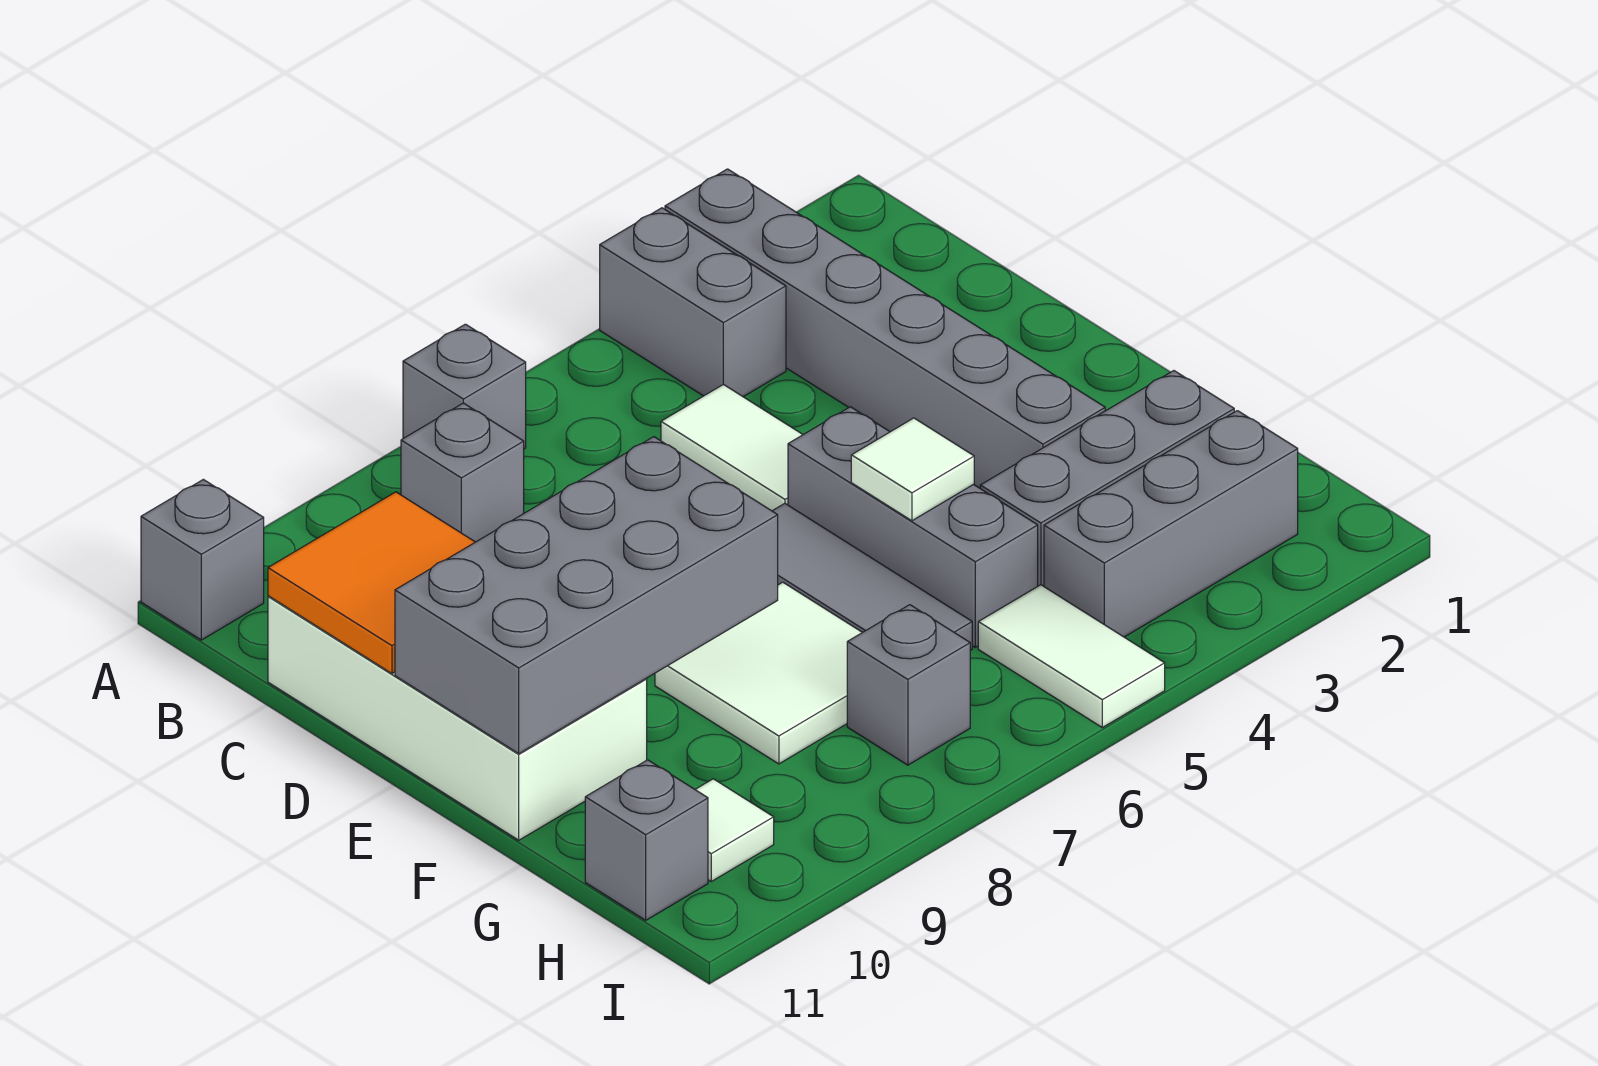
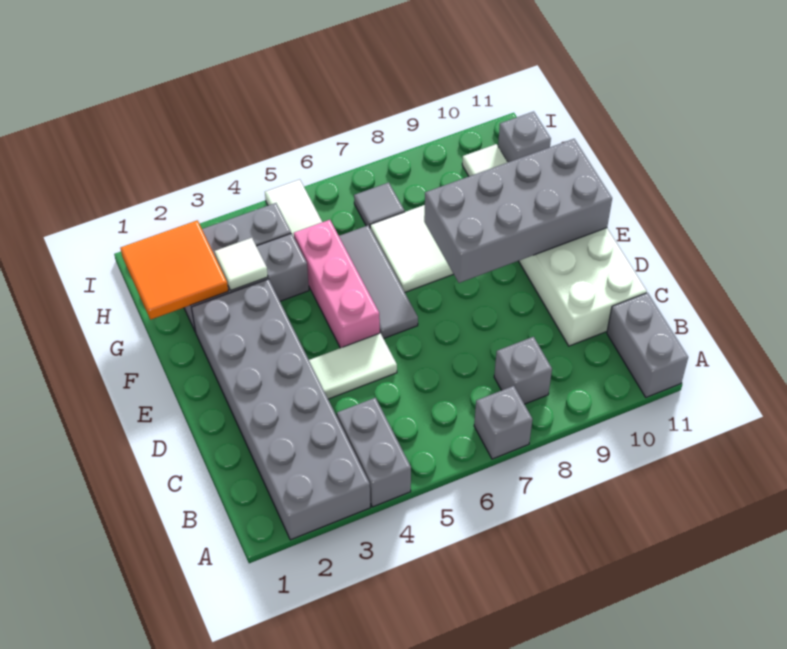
grey brick A3:F3 level 1 -> grey brick A2:F3 level 1
grey brick A11 level 1 -> grey brick A11:B11 level 1
white tile C5:D5 level 1 -> white tile D4:D5 level 1
orange tile C10:D11 level 2 -> orange tile G1:H2 level 2
grey brick E5:G5 level 1 -> pink brick E5:G5 level 1
white tile F5 level 2 -> white tile G3 level 2
grey brick H7 level 1 -> grey tile H7 level 1

